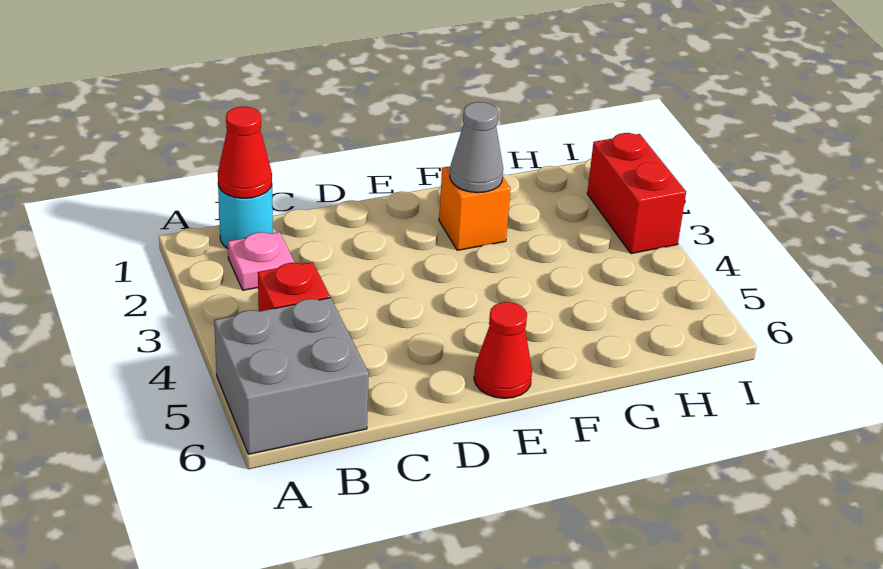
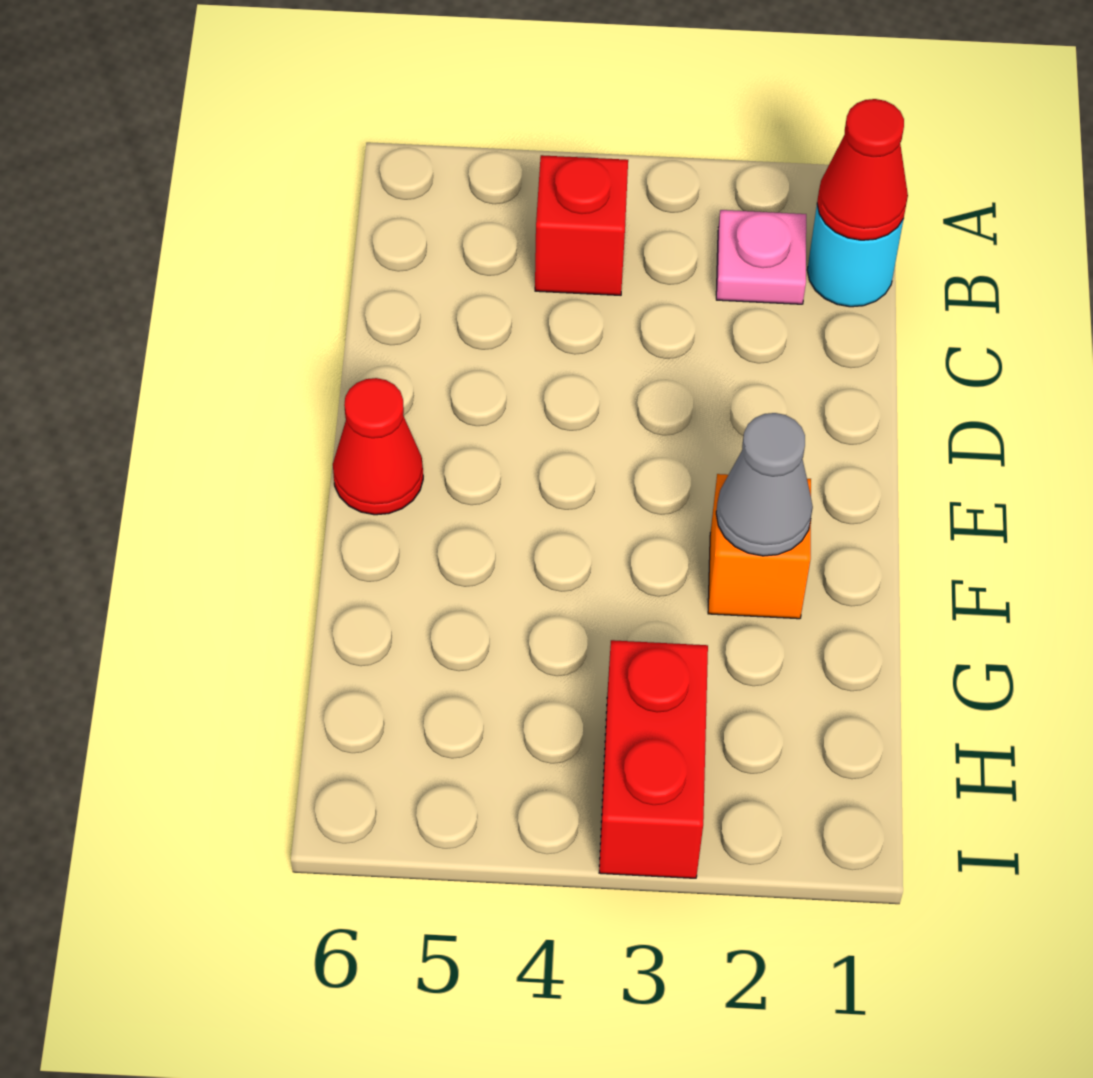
grey brick A5:B6 level 1 -> none
red brick I2:I3 level 1 -> red brick H3:I3 level 1

